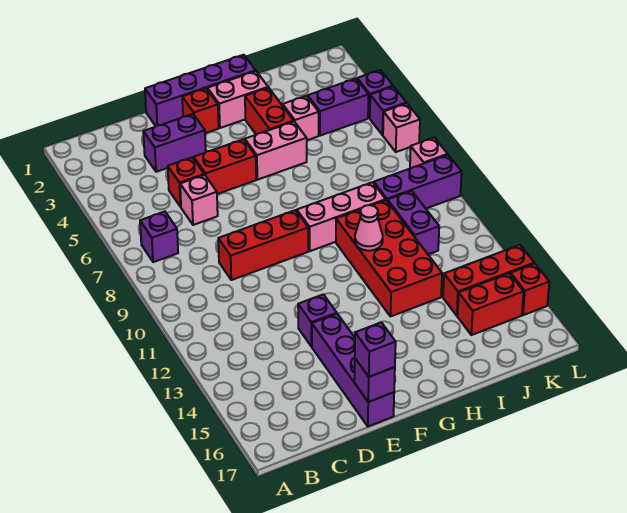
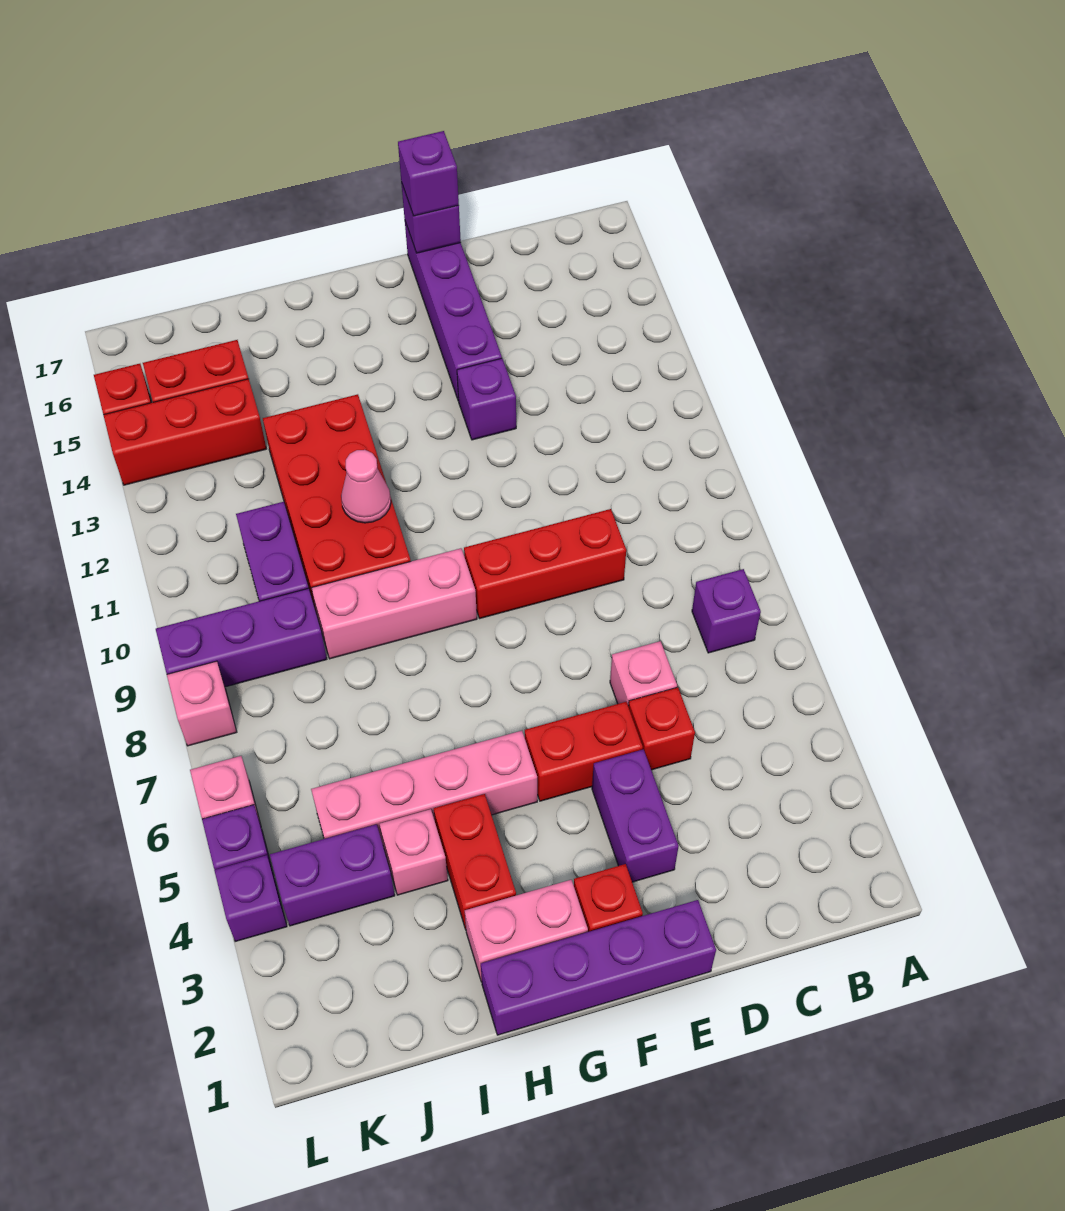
purple brick D3:E3 level 1 -> purple brick E3:E4 level 1
pink brick G5:H5 level 1 -> pink brick G5:J5 level 1

